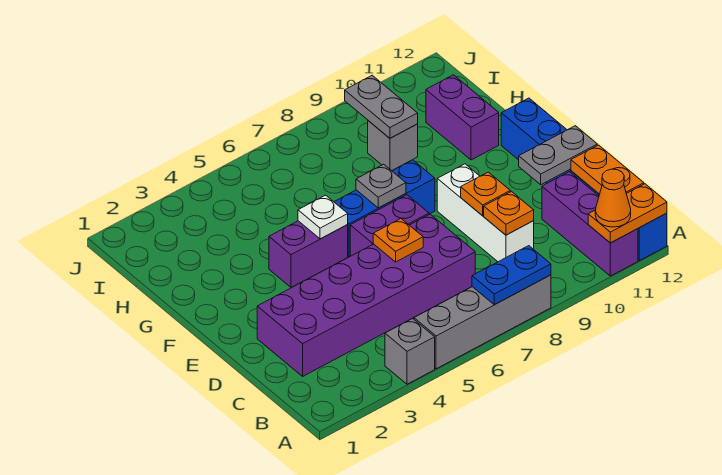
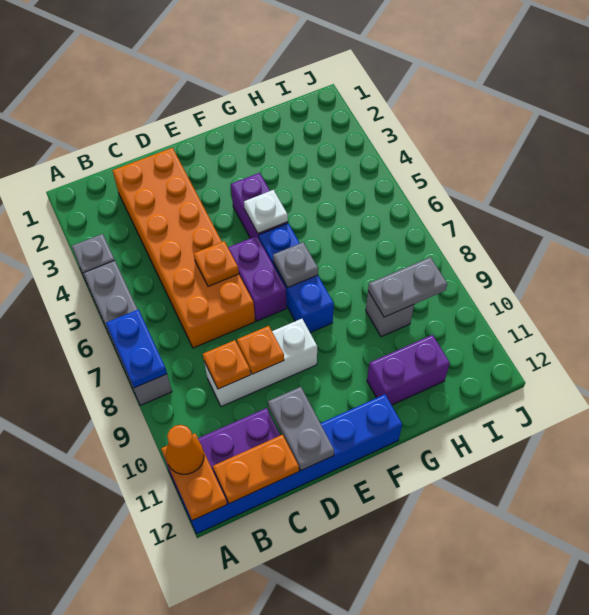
purple brick C2:D7 level 1 -> orange brick C2:D7 level 1

